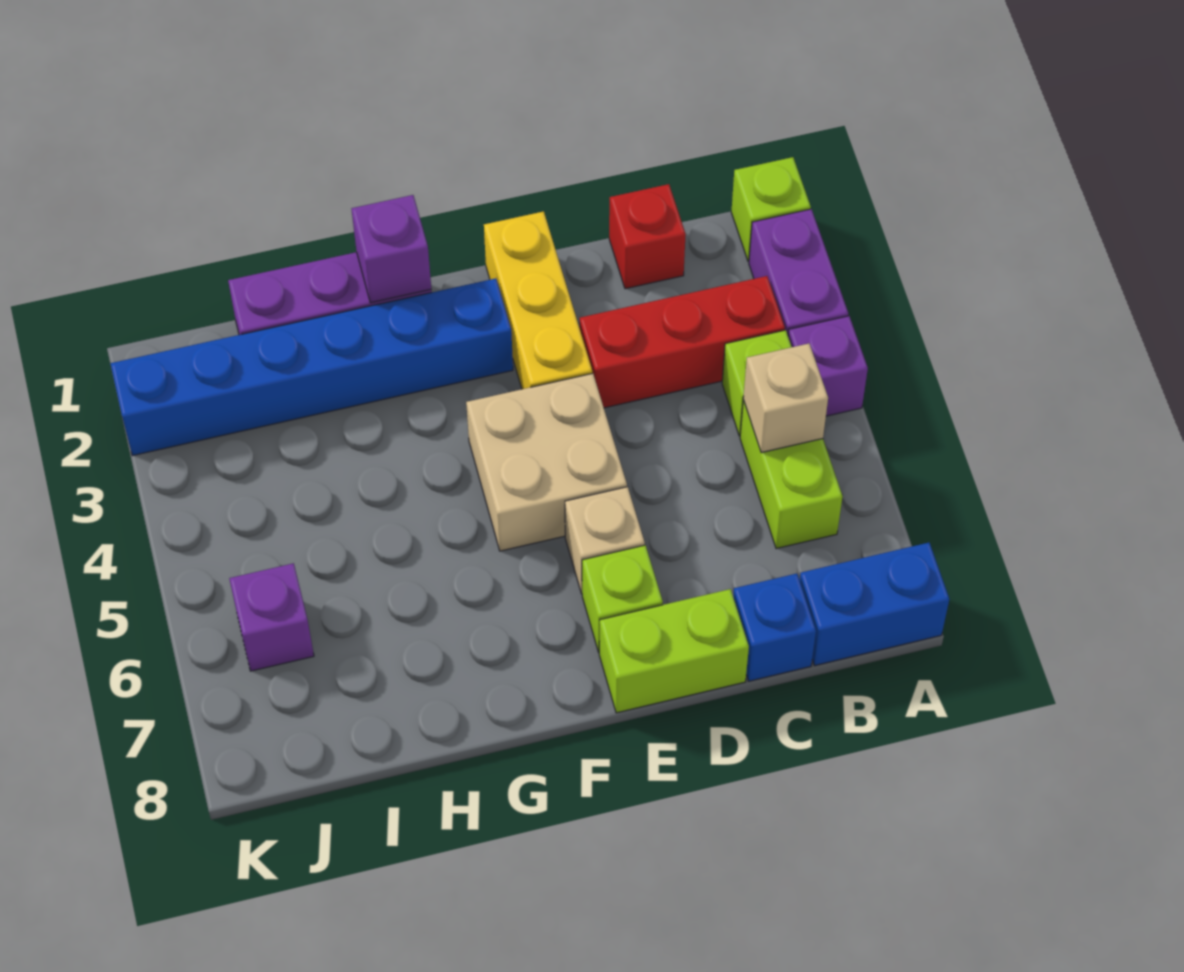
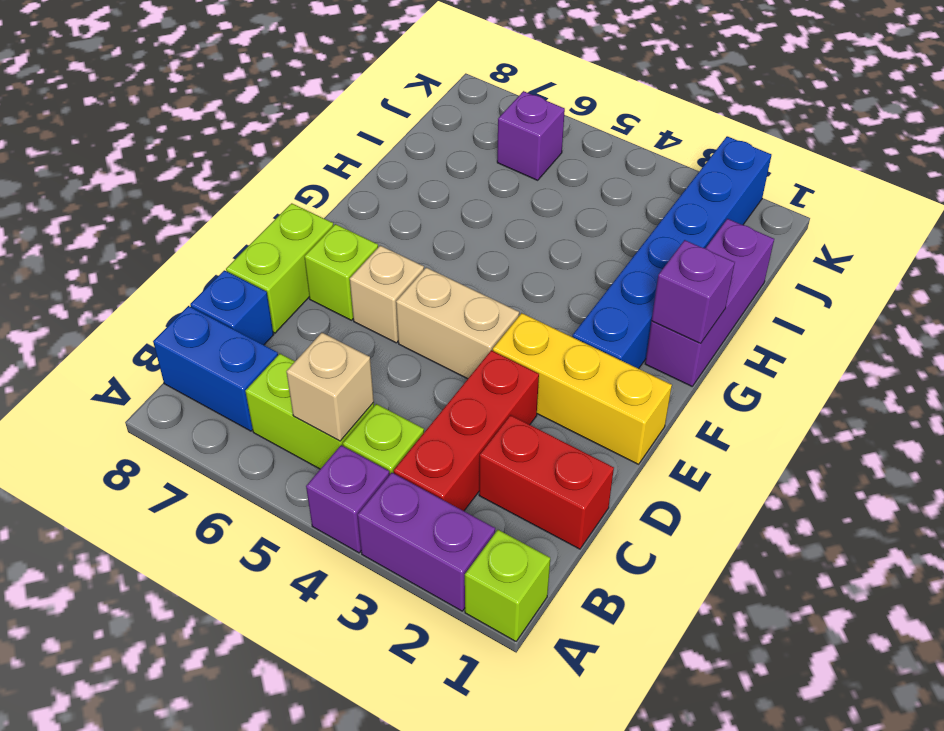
blue brick A8:B8 level 1 -> blue brick B7:B8 level 1
red brick C1 level 1 -> red brick C1:C2 level 1
tan brick E4:F5 level 1 -> tan brick E4:E5 level 1

